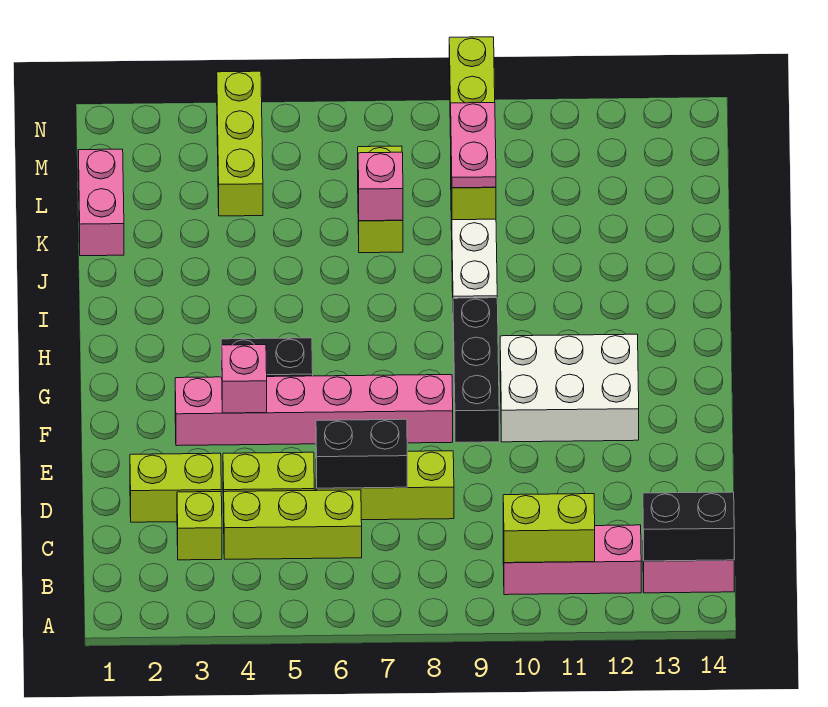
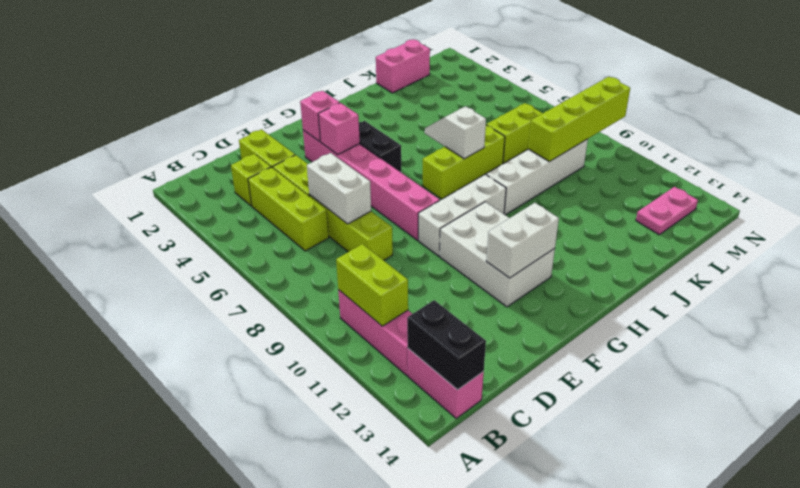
black brick D6:D7 level 2 -> white brick D6:D7 level 2
black brick F9:H9 level 1 -> white brick F9:H9 level 1
none -> white brick F12:G12 level 2
none -> white slope I6:I7 level 2 top 7
pink brick K7 level 2 -> pink brick F3 level 2
pink plate K9:L9 level 3 -> pink plate L13:M13 level 1
lime brick L4:N4 level 1 -> lime brick H7:J7 level 1

